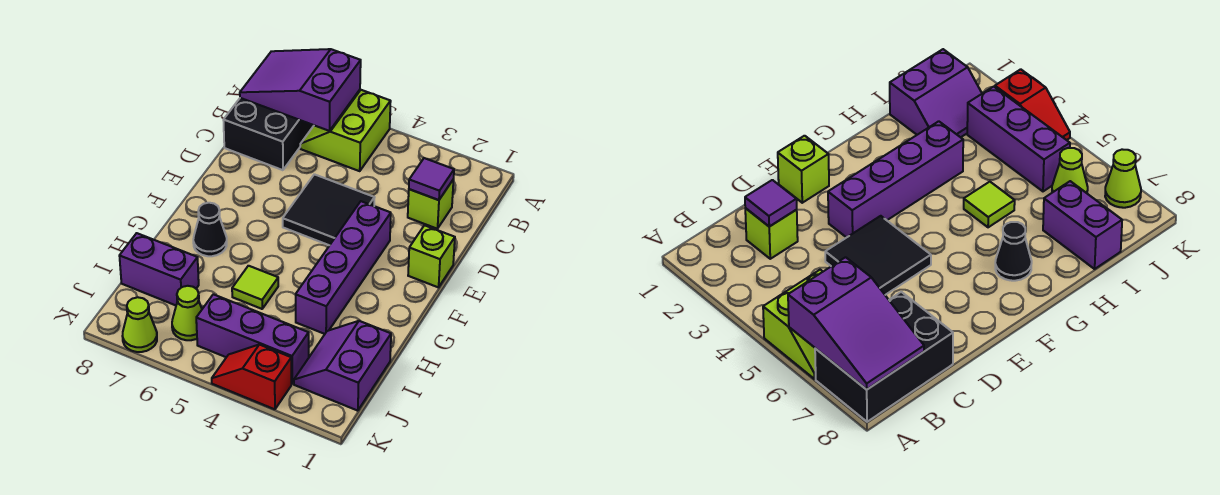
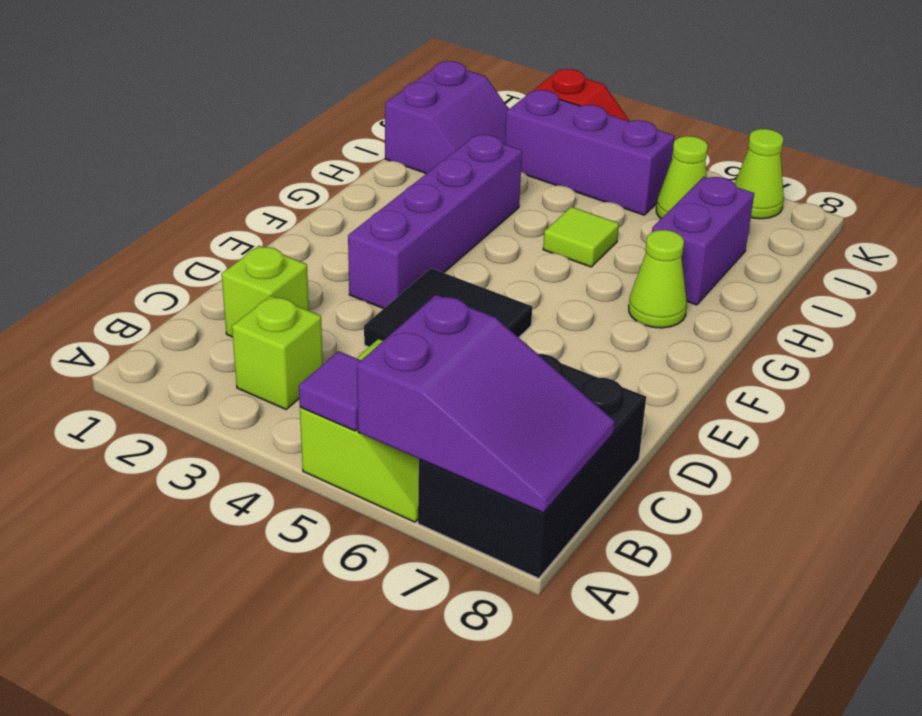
purple tile C2 level 2 -> purple tile A5 level 2
lime brick E1 level 1 -> lime brick B3 level 1
black cone G7 level 1 -> lime cone G7 level 1
purple brick I7:I8 level 1 -> purple brick H7:I7 level 1

